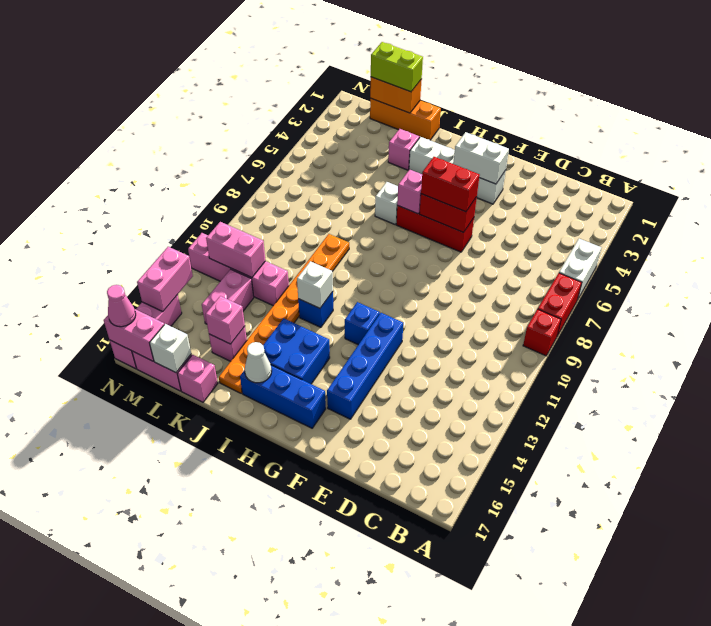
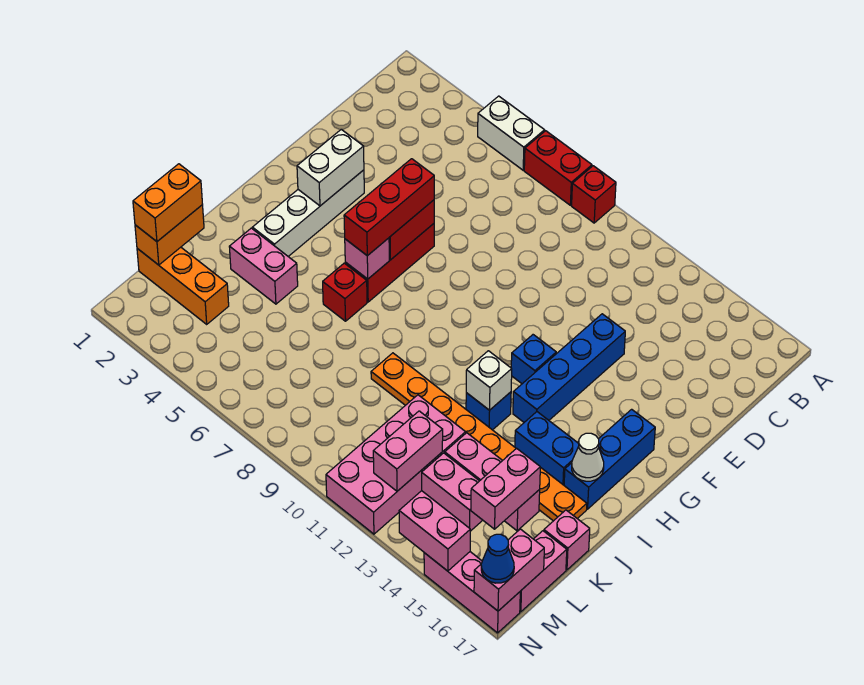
red brick F6:G6 level 3 -> red brick F6:H6 level 3
blue brick F12:F15 level 1 -> blue brick E13:H13 level 1
blue brick H14:I15 level 1 -> blue brick I14:I15 level 1
white brick I6 level 1 -> red brick I6 level 1
orange brick J1:L1 level 1 -> orange brick L1:L3 level 1
pink brick J3 level 1 -> pink brick J3:J4 level 1
lime brick K1:L1 level 3 -> orange brick K1:L1 level 3
pink brick K12:N12 level 1 -> pink brick K11:N12 level 1
pink brick K15 level 1 -> pink brick K13:K15 level 1
pink brick K15 level 2 -> pink brick K15:L15 level 2
white brick L17 level 2 -> none
pink cone N17 level 3 -> blue cone N17 level 3

